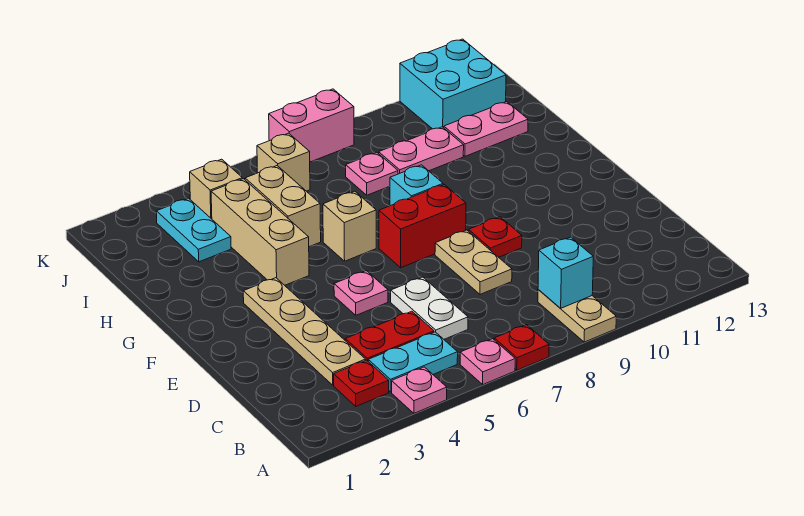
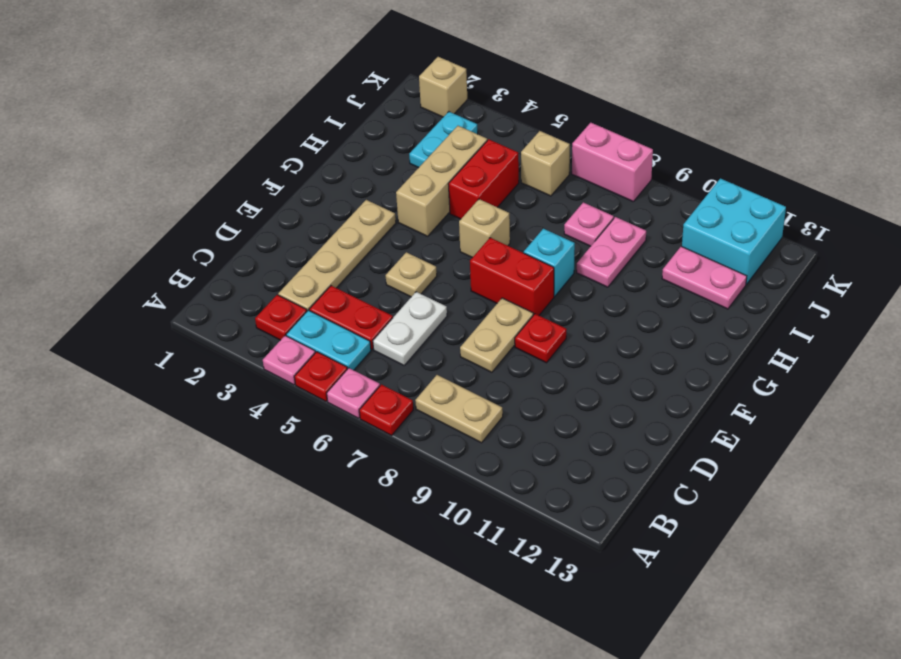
none -> red plate A5 level 1
tan plate A9:B9 level 1 -> tan plate B8:B9 level 1
cyan brick B9 level 2 -> none
pink plate E5 level 1 -> tan plate E5 level 1
tan brick H5:I5 level 1 -> red brick H5:I5 level 1
pink plate I9:I10 level 1 -> pink plate H9:I9 level 1
tan brick J4 level 1 -> tan brick K2 level 1

